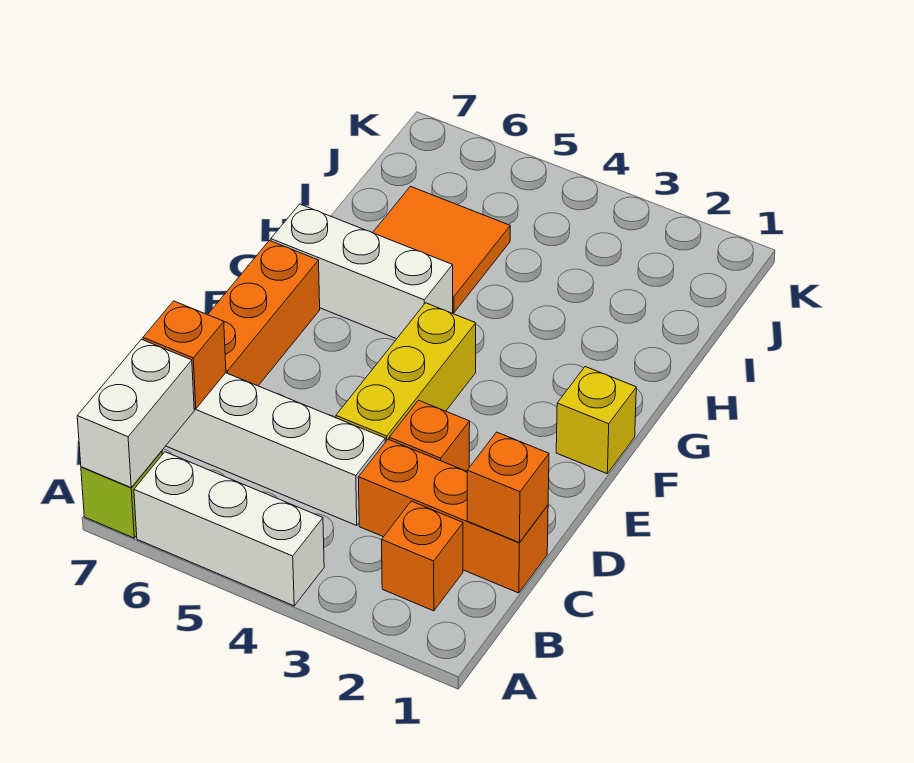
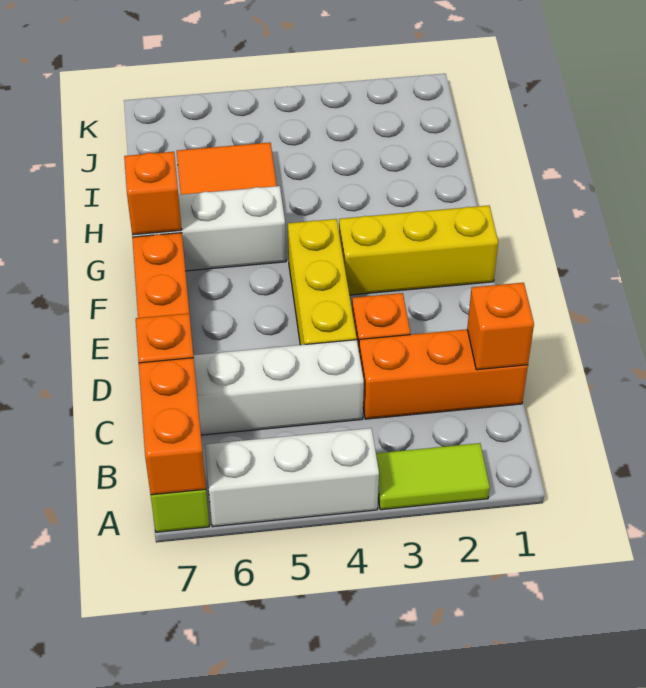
none -> lime tile A2:A3 level 1
white brick A7:B7 level 2 -> orange brick A7:B7 level 2
orange brick B2 level 1 -> orange brick G7 level 2
yellow brick F1 level 1 -> yellow brick F1:F3 level 1

